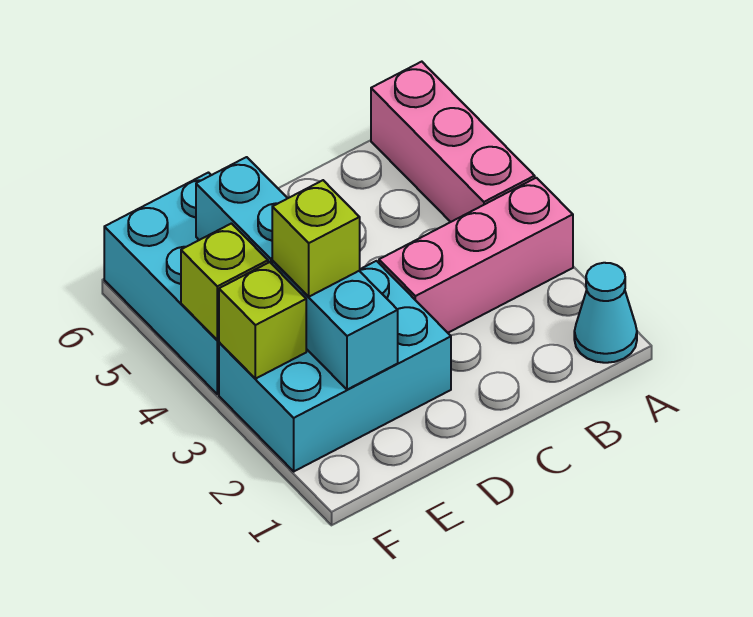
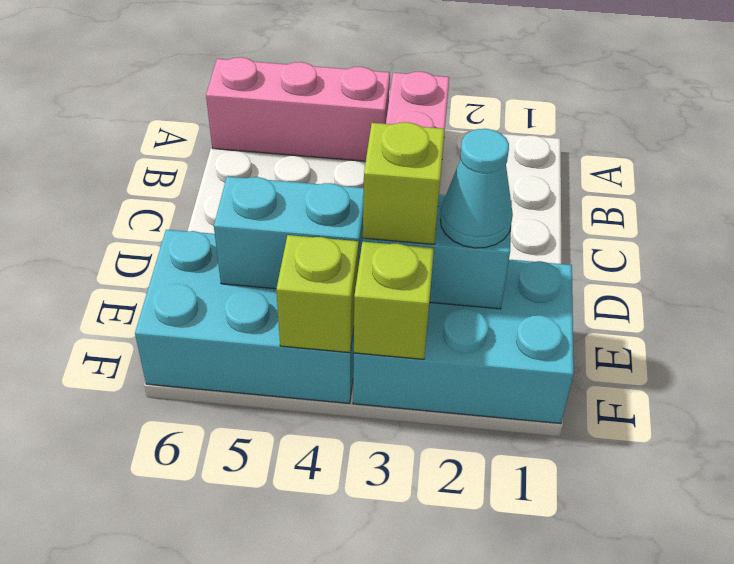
cyan cone A1 level 1 -> cyan cone E2 level 3
cyan brick D2:F3 level 1 -> cyan brick E1:F3 level 1

